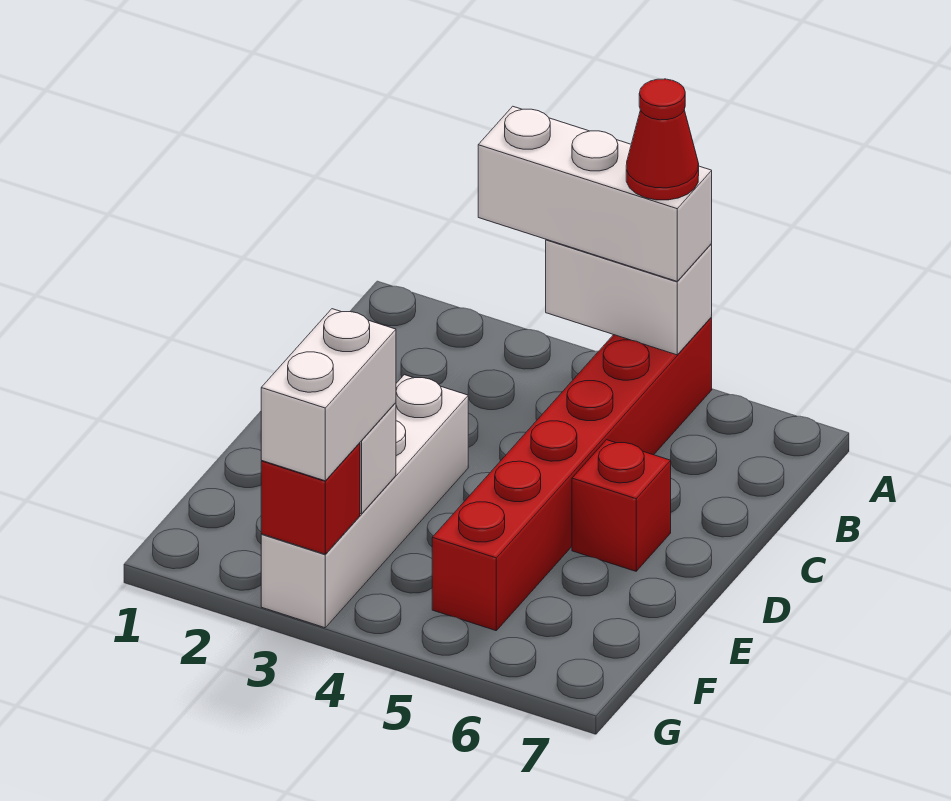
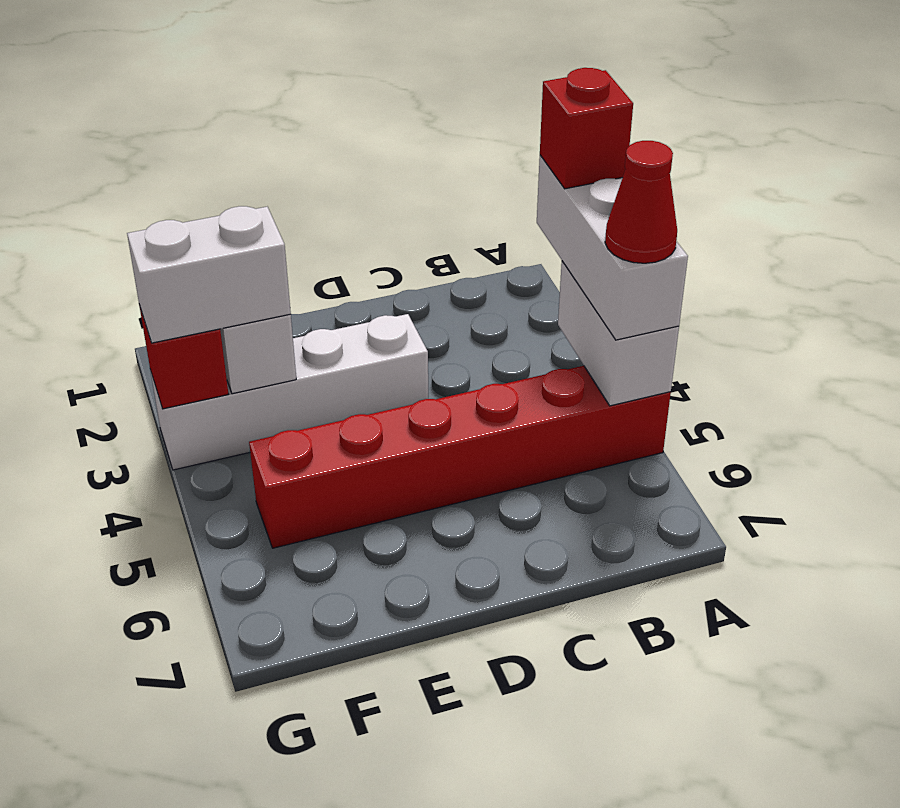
red brick D6 level 1 -> red brick A3 level 4

